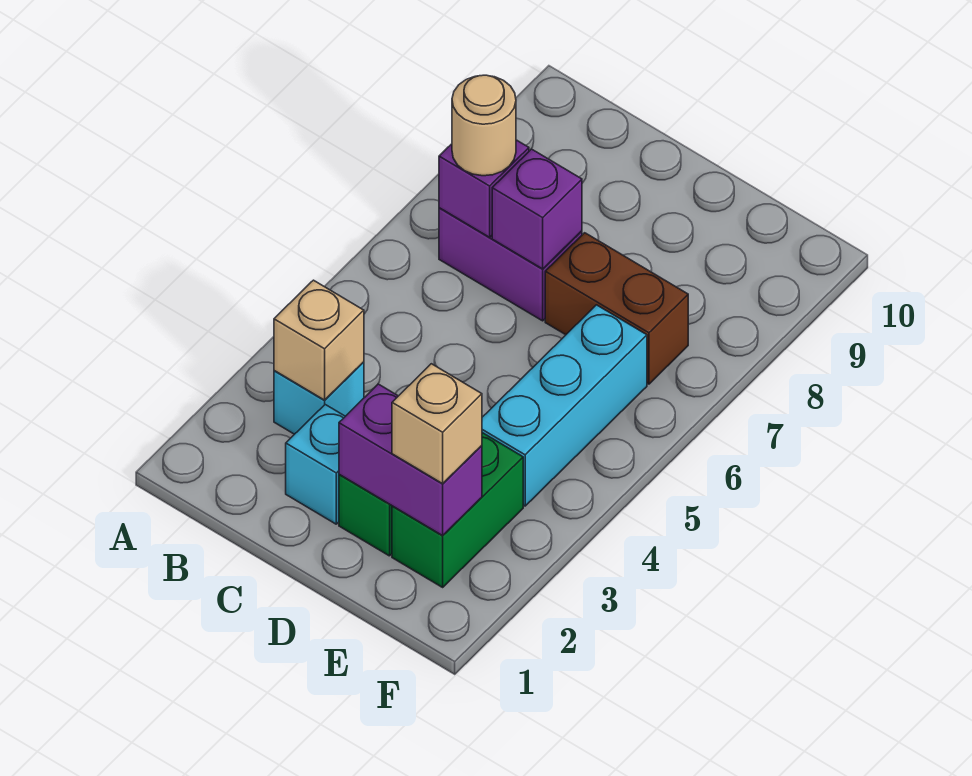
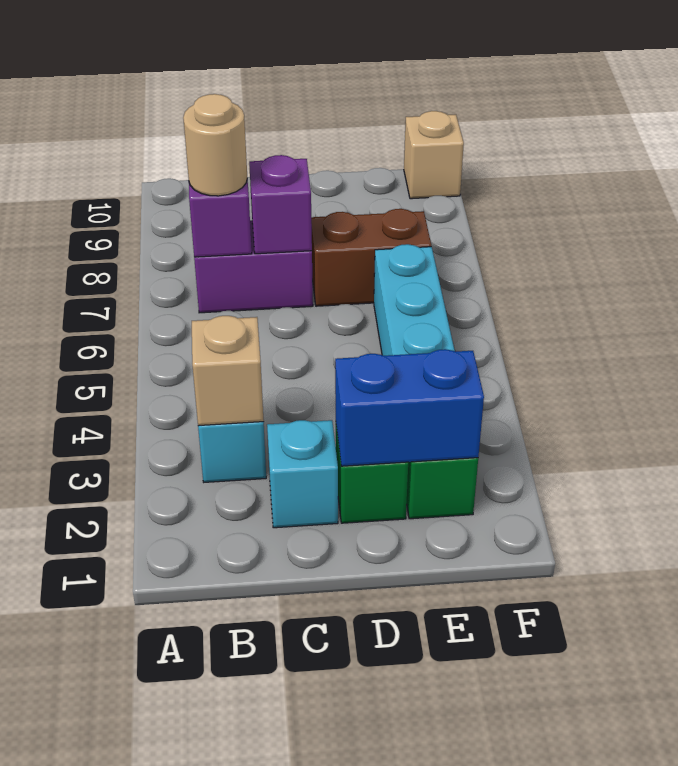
purple brick D2:E2 level 2 -> blue brick D2:E2 level 2
tan brick E2 level 3 -> tan brick F10 level 1

